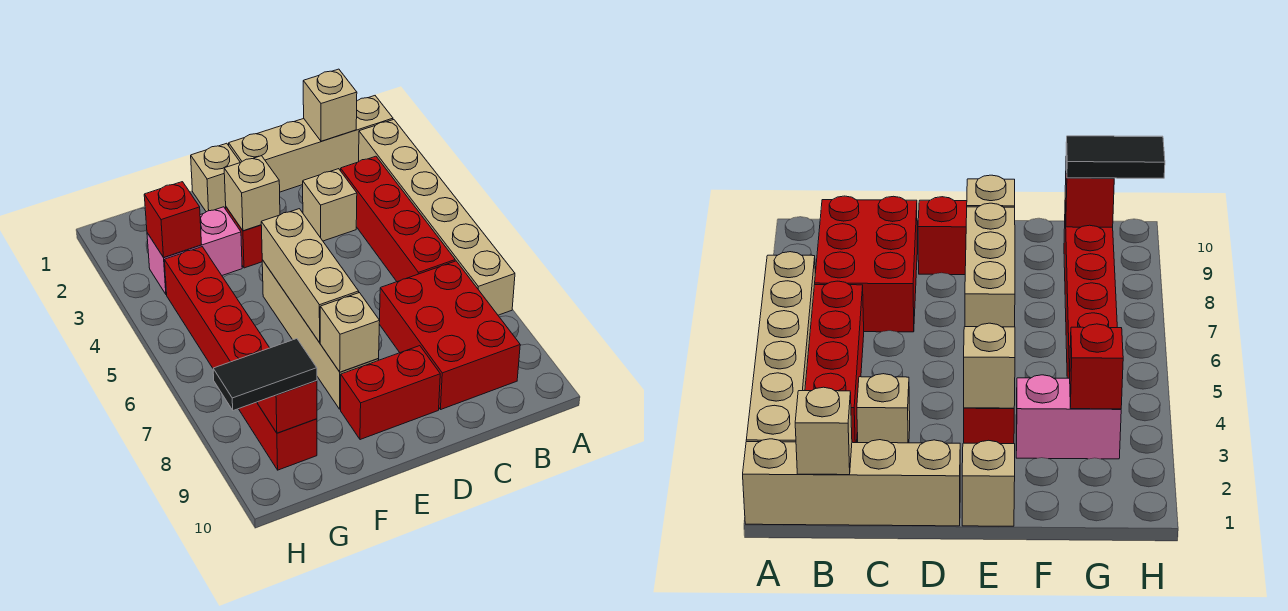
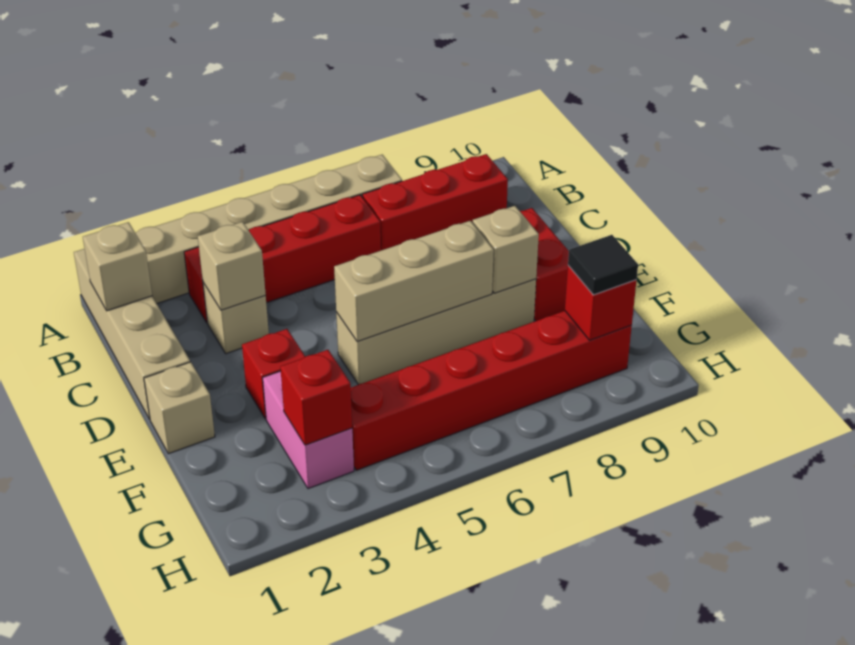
red brick B7:C9 level 1 -> red brick B7:B9 level 1
tan brick E3 level 2 -> tan brick C3 level 2
black tile G9:H9 level 3 -> black tile G9 level 3

